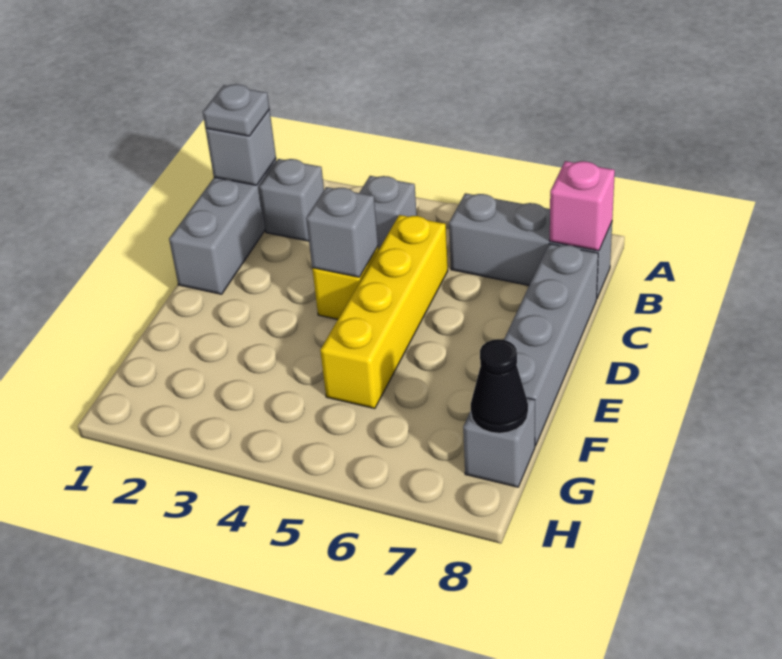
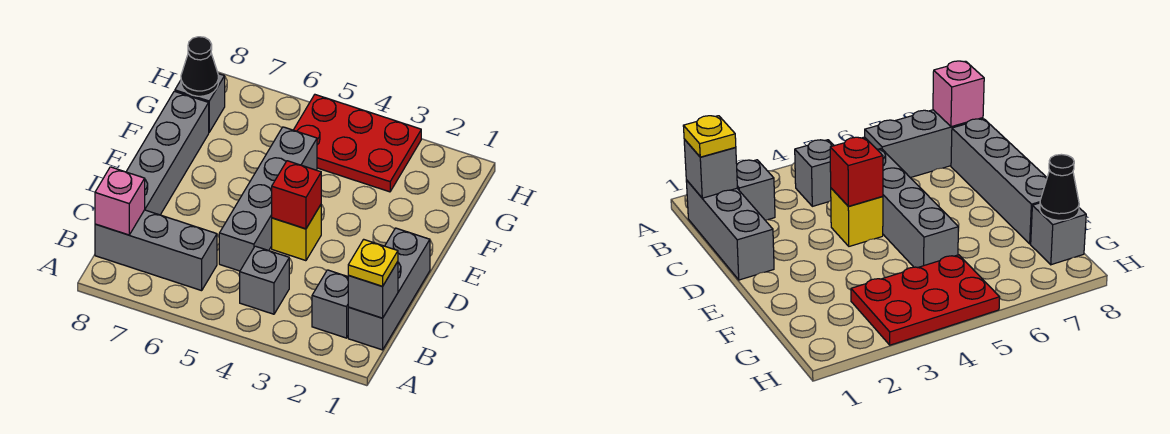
grey plate B1 level 3 -> yellow plate B1 level 3
yellow brick C5:F5 level 1 -> grey brick C5:F5 level 1
grey brick D4 level 2 -> red brick D4 level 2
none -> red plate G3:H5 level 1

